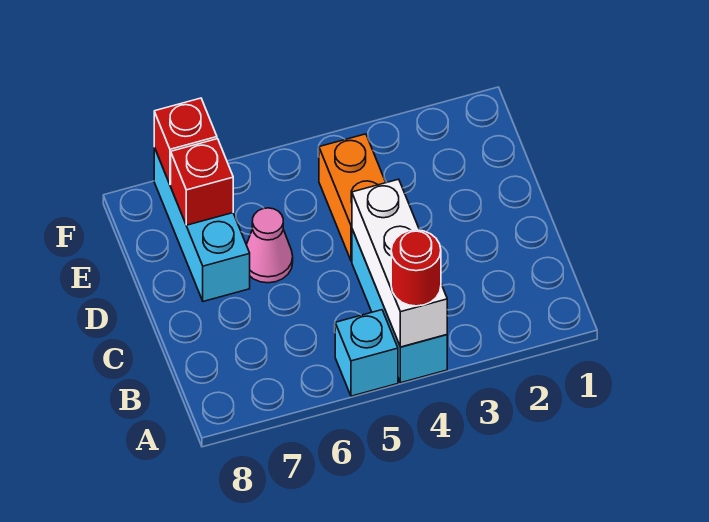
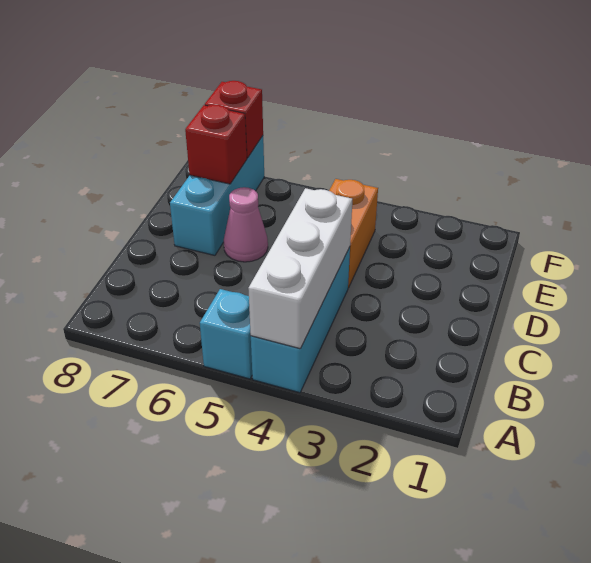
red round brick A4 level 3 -> none

